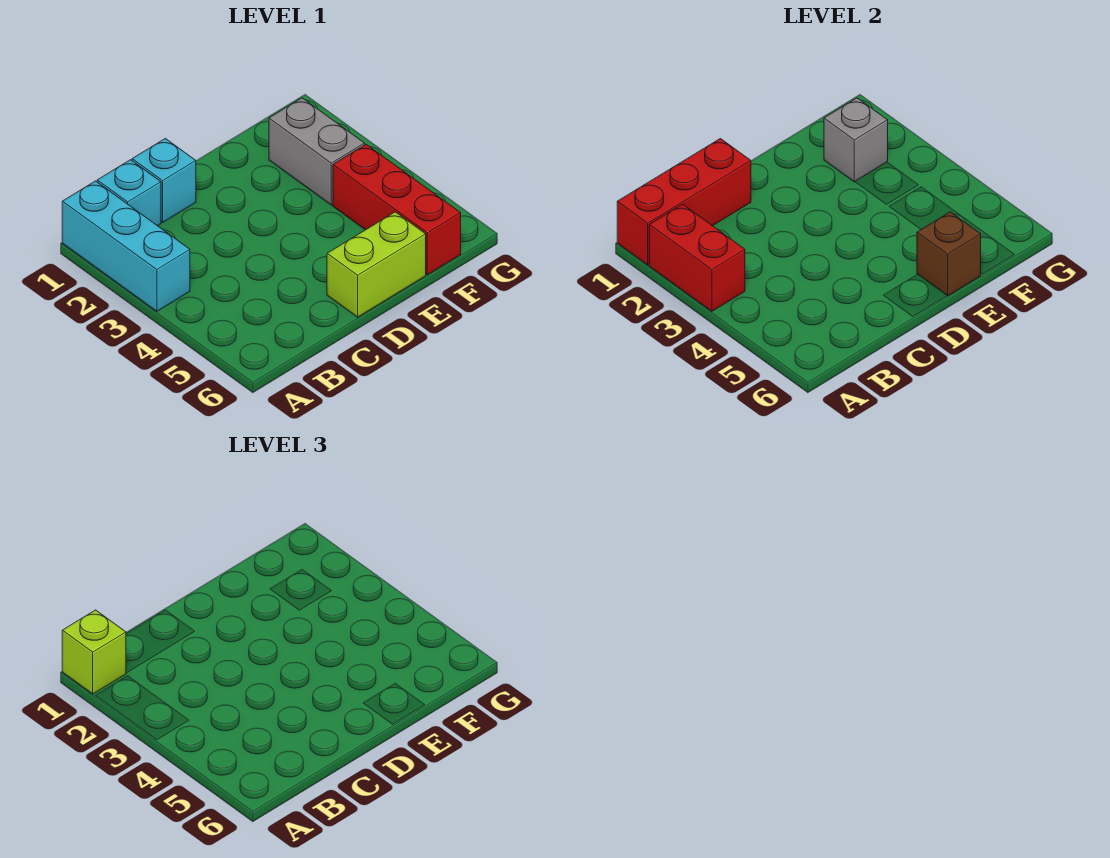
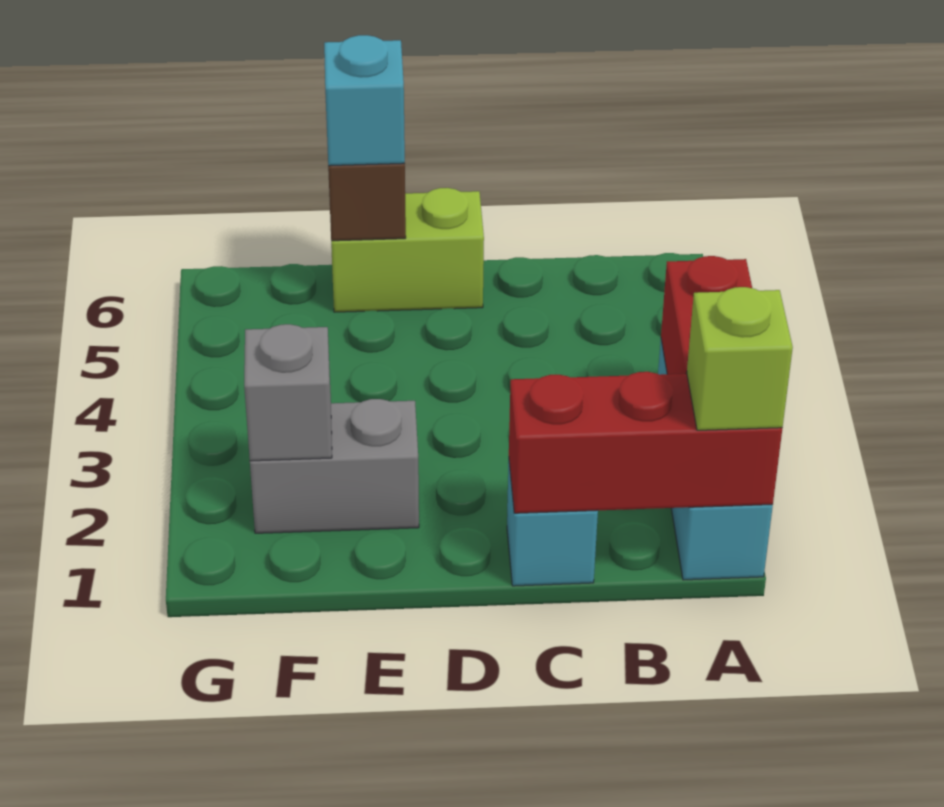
cyan brick B1 level 1 -> cyan brick E6 level 3
grey brick F2:F3 level 1 -> grey brick E2:F2 level 1
red brick F4:F6 level 1 -> none

